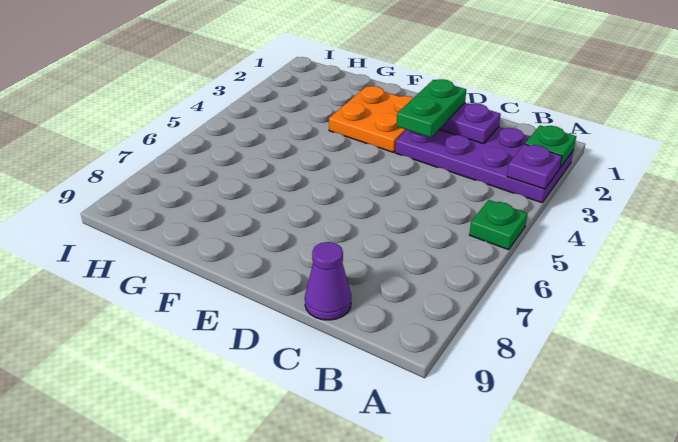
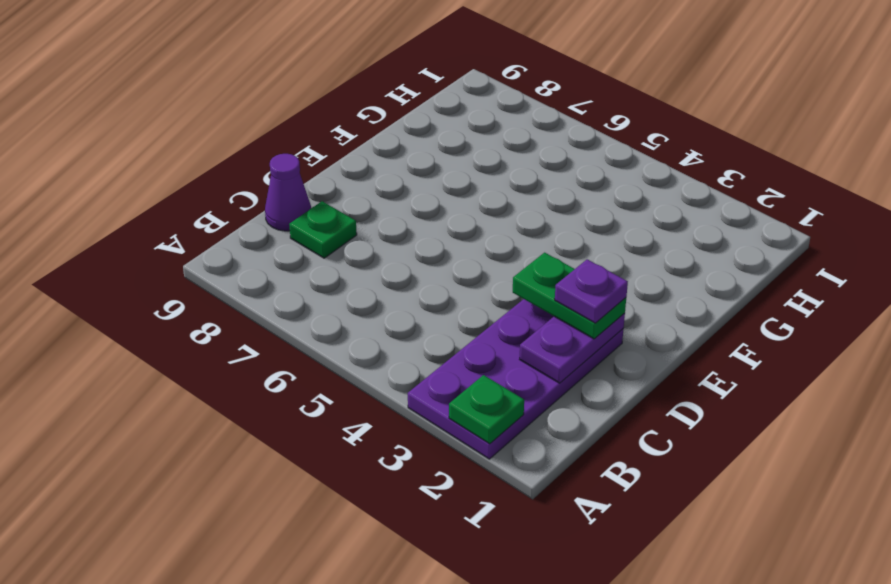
purple plate A3 level 2 -> purple plate D2 level 4
green plate A5 level 1 -> green plate C8 level 1
orange plate E2:F3 level 1 -> none

